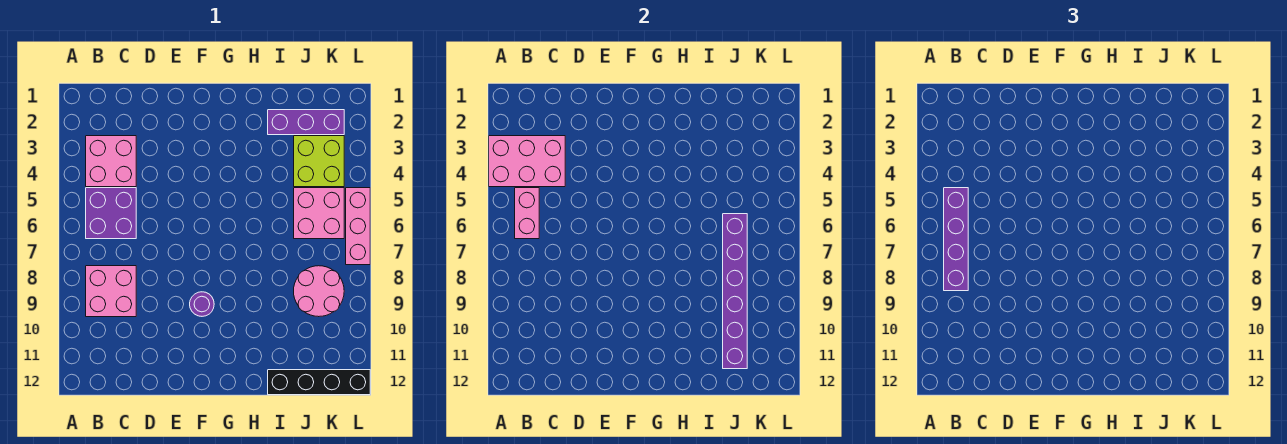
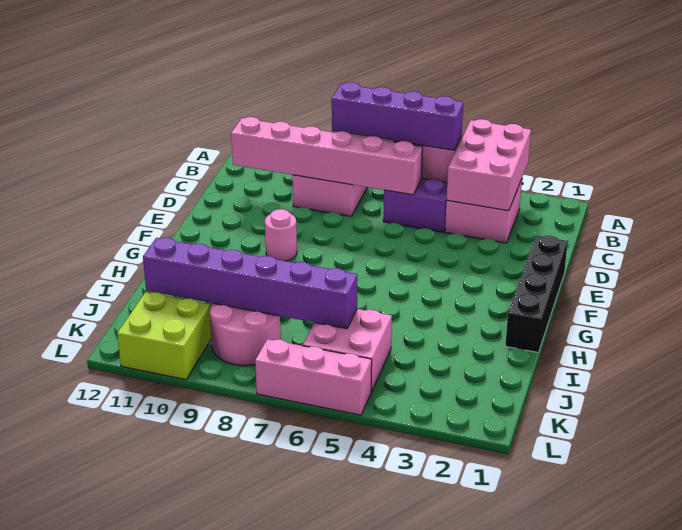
none -> pink brick C6:C11 level 2
purple round brick F9 level 1 -> pink round brick F9 level 1
purple brick I2:K2 level 1 -> none
black brick I12:L12 level 1 -> black brick E1:H1 level 1
lime brick J3:K4 level 1 -> lime brick K10:L11 level 1

